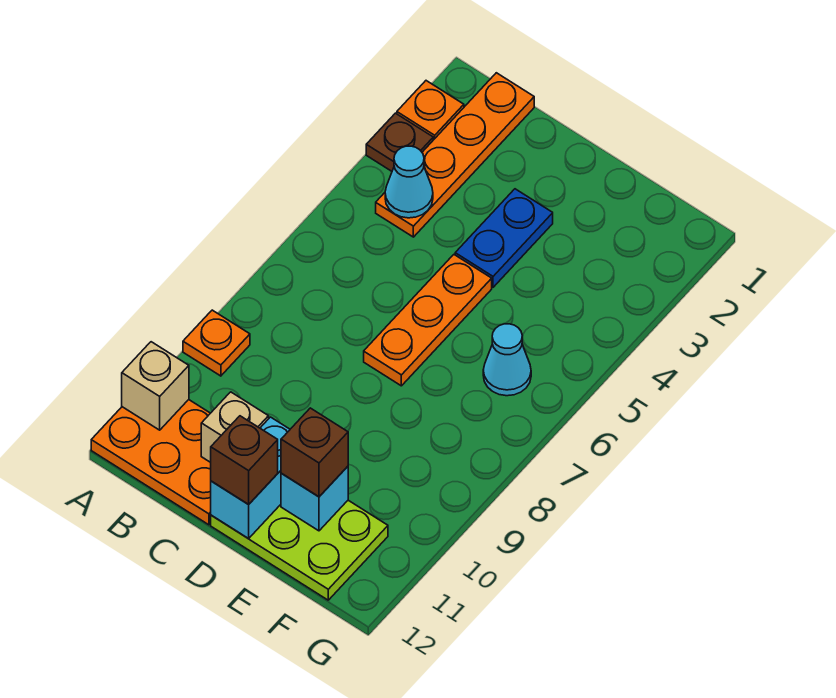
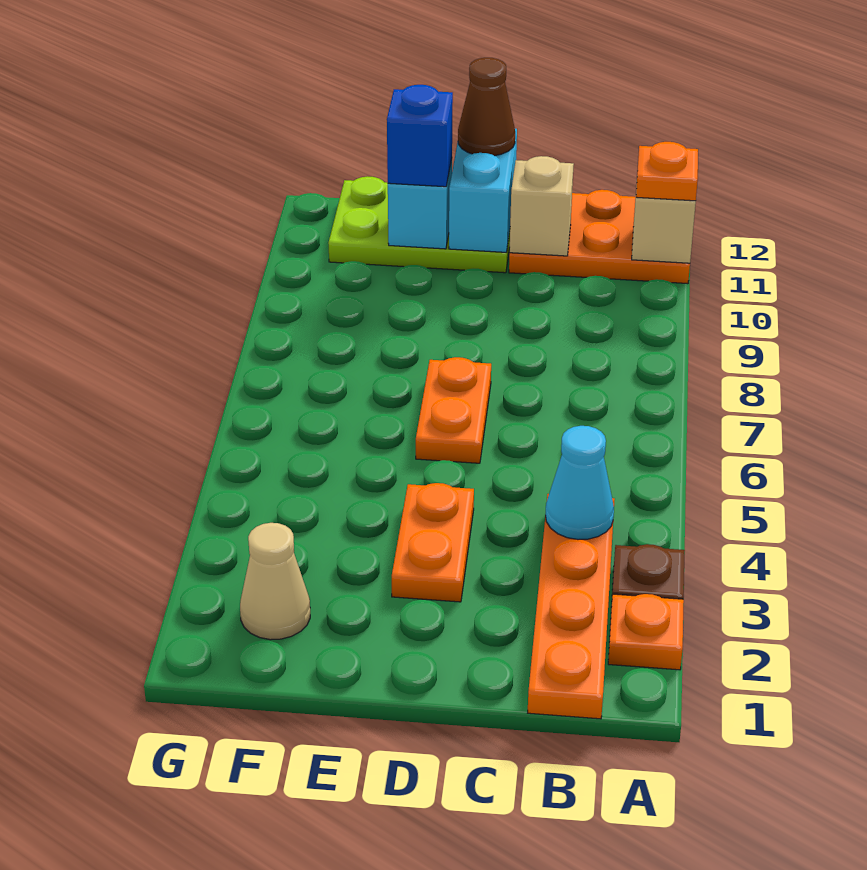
orange plate A9 level 1 -> orange plate A11 level 3
blue plate D3:D4 level 1 -> orange plate D3:D4 level 1
orange plate D5:D7 level 1 -> orange plate D6:D7 level 1
brown brick D12 level 3 -> brown cone D12 level 3
brown brick E11 level 3 -> blue brick E11 level 3
none -> tan cone F2 level 1
cyan cone F6 level 1 -> none

